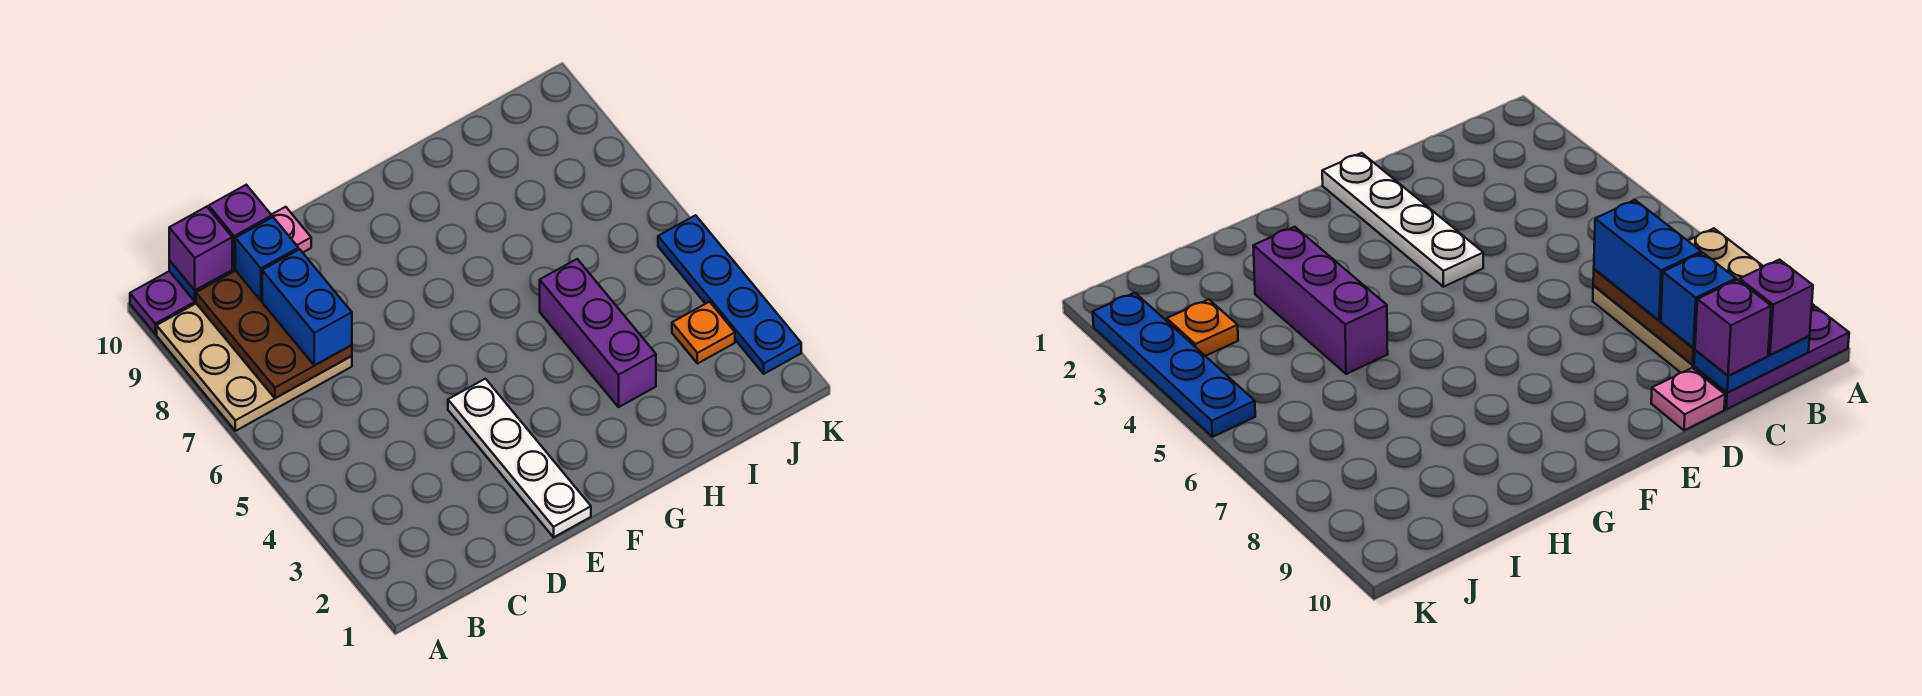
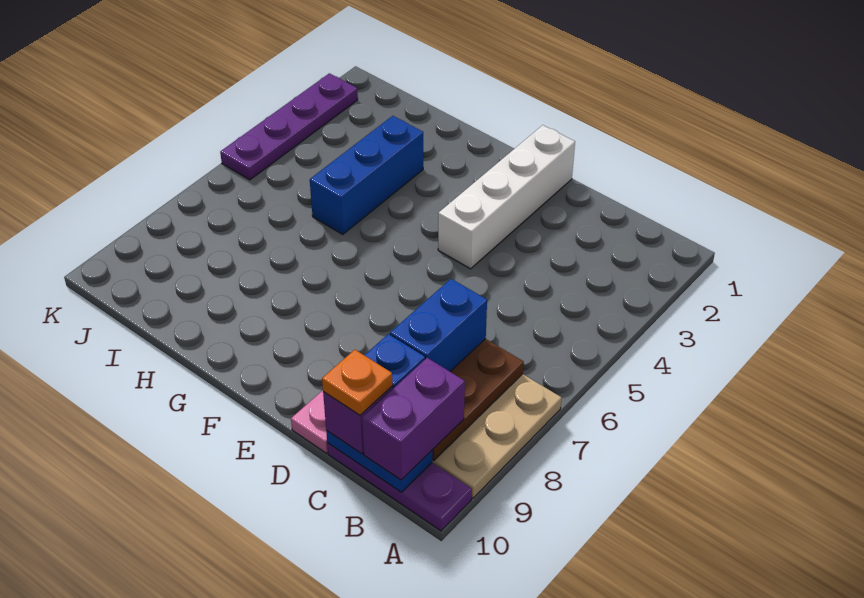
purple brick B10 level 3 -> purple brick B9:B10 level 3
white plate E1:E4 level 1 -> white brick E1:E4 level 1
purple brick H3:H5 level 1 -> blue brick H3:H5 level 1
orange plate J3 level 1 -> orange plate C10 level 4
blue plate K2:K5 level 1 -> purple plate K2:K5 level 1

